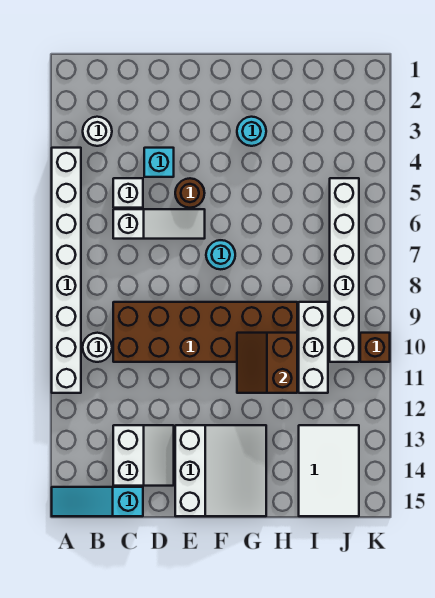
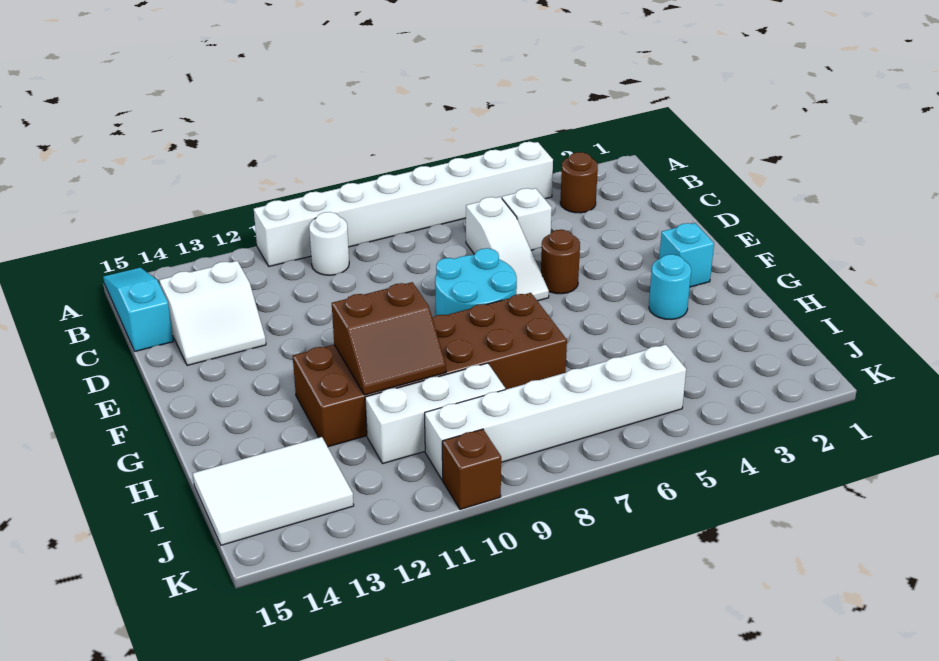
white round brick B3 level 1 -> brown round brick B3 level 1
brown brick C9:H10 level 1 -> brown brick G7:H12 level 1
cyan brick D4 level 1 -> cyan brick F2 level 1
white slope E13:G15 level 1 top E -> none
cyan round brick F7 level 1 -> cyan round brick E7:F8 level 1
brown slope G10:H11 level 2 top H -> brown slope G10:H11 level 2 top G

